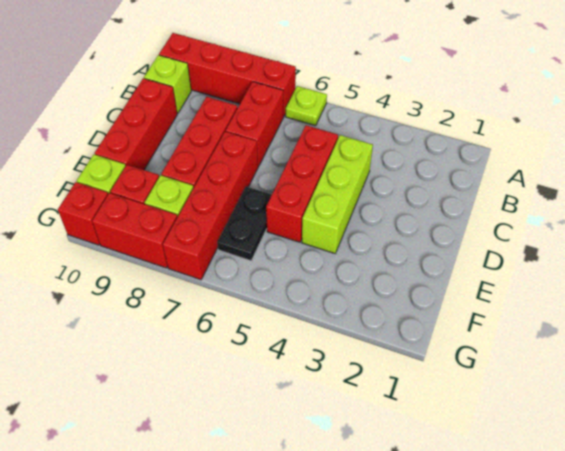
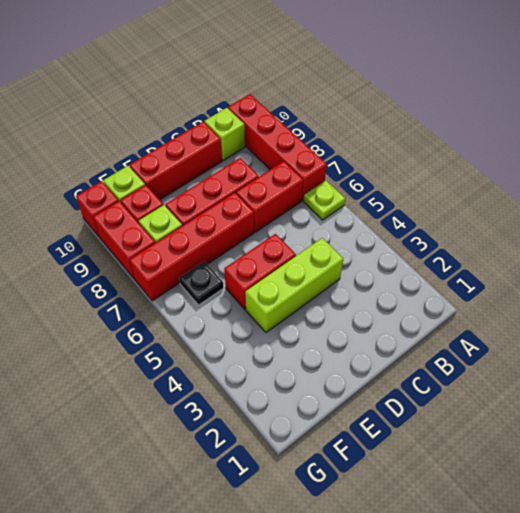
red brick C5:E5 level 1 -> red brick D5:E5 level 1
black plate E6:F6 level 1 -> black plate F6 level 1

